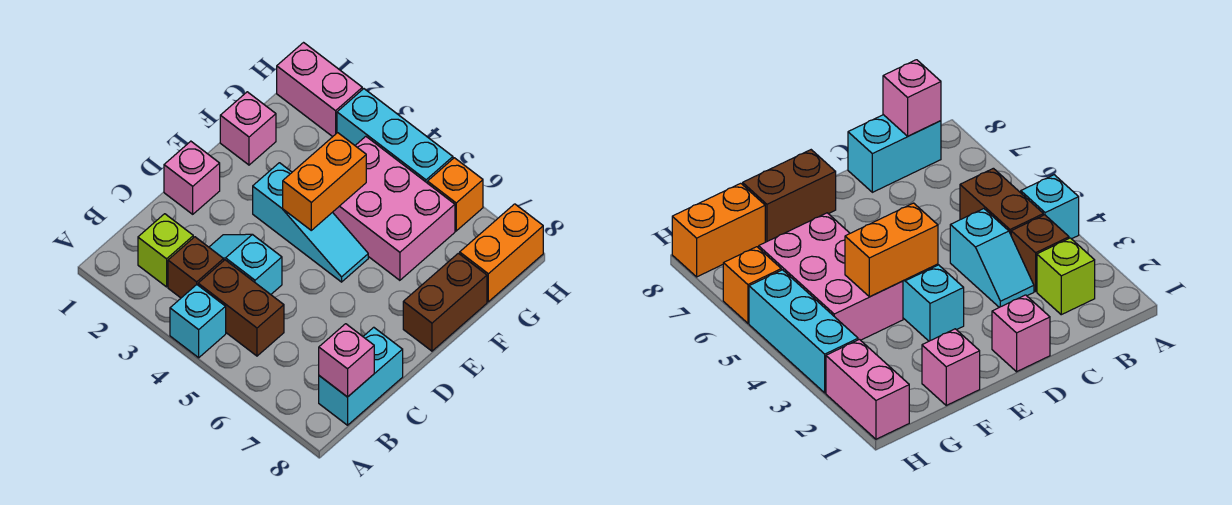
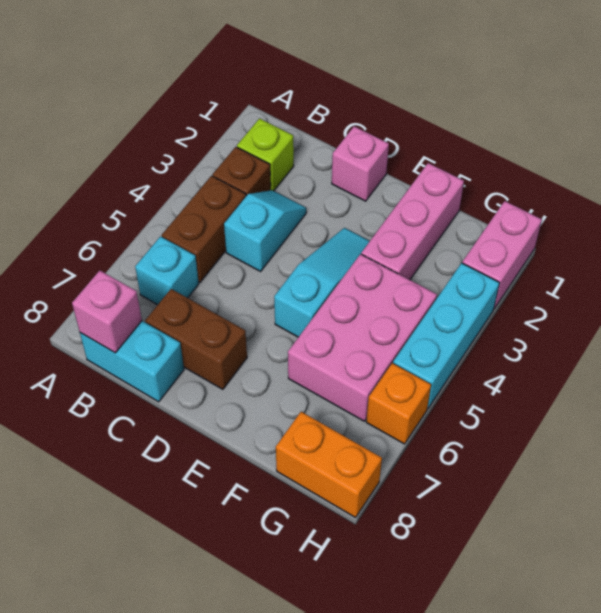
cyan brick A4 level 1 -> cyan brick B6 level 1
cyan slope E3:E5 level 1 top 3 -> cyan slope E3:E5 level 1 top 5
orange brick E4:F4 level 2 -> none
brown brick E8:F8 level 1 -> brown brick C7:D7 level 1
pink brick F1 level 1 -> pink brick F1:F3 level 1

